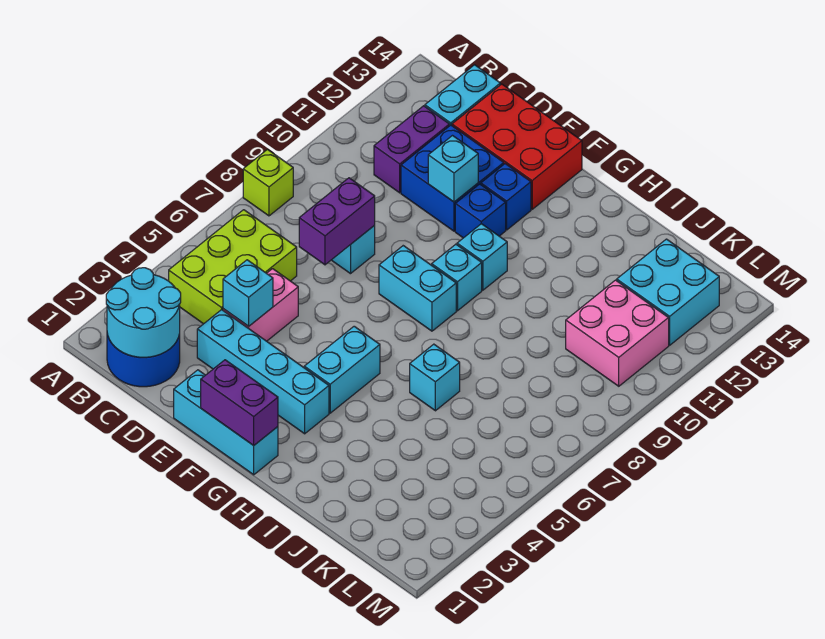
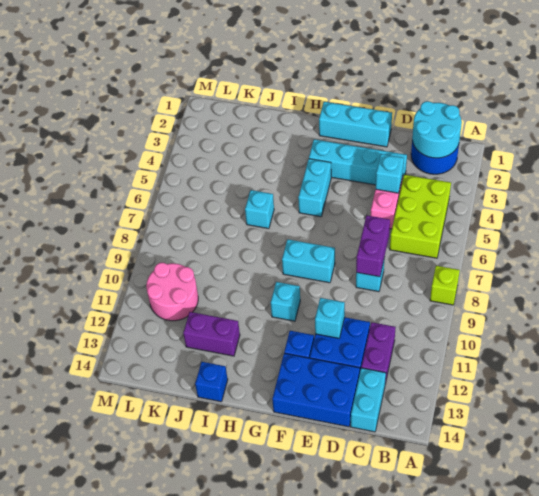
red brick D13:F14 level 1 -> blue brick D13:F14 level 1
purple brick F1:G1 level 2 -> purple brick I12:J12 level 1
blue brick F11 level 1 -> blue brick I14 level 1
cyan brick G9 level 1 -> none
pink brick K10:L11 level 1 -> pink round brick K10:L11 level 1
cyan brick K12:L13 level 1 -> none

